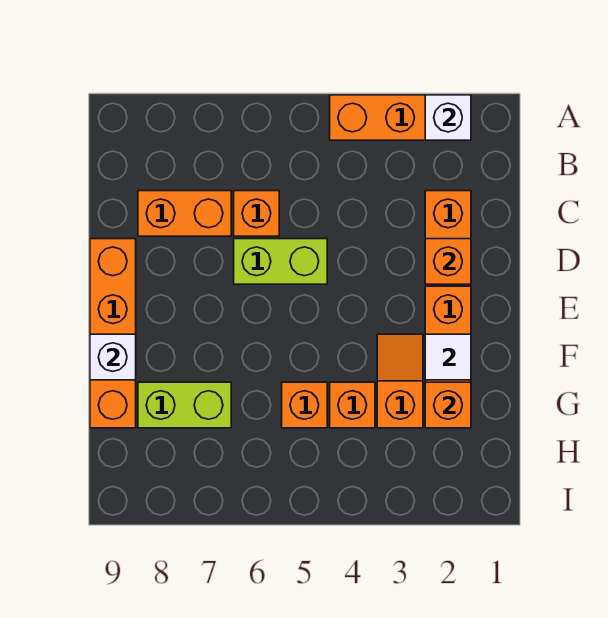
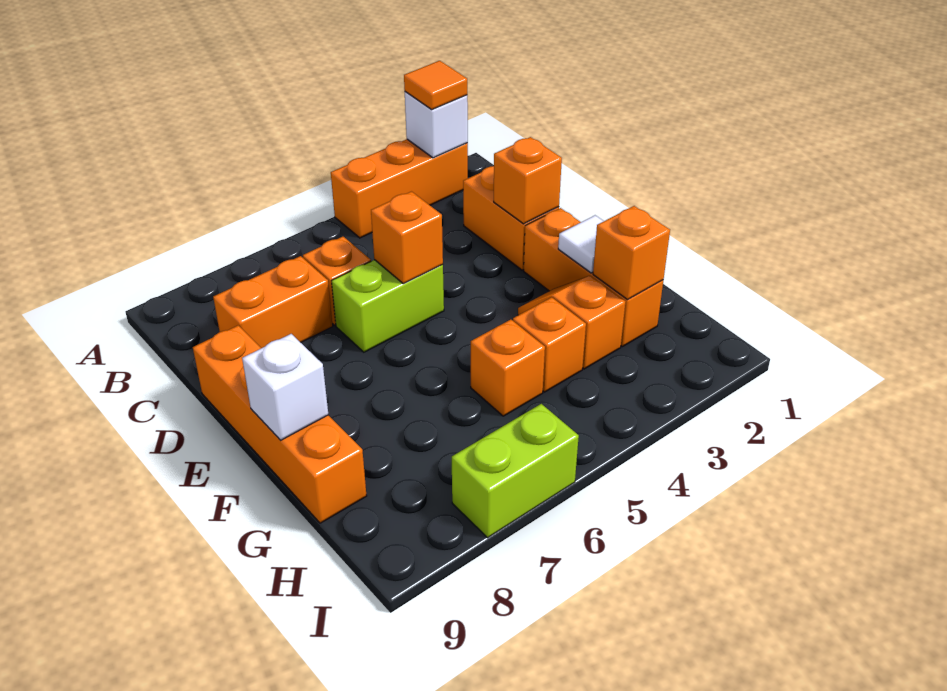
none -> orange tile A2 level 3
none -> orange brick D5 level 2
lime brick G7:G8 level 1 -> lime brick I6:I7 level 1

